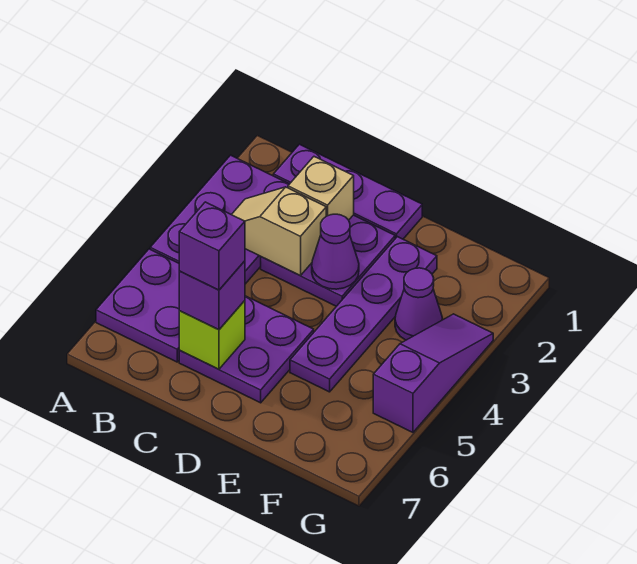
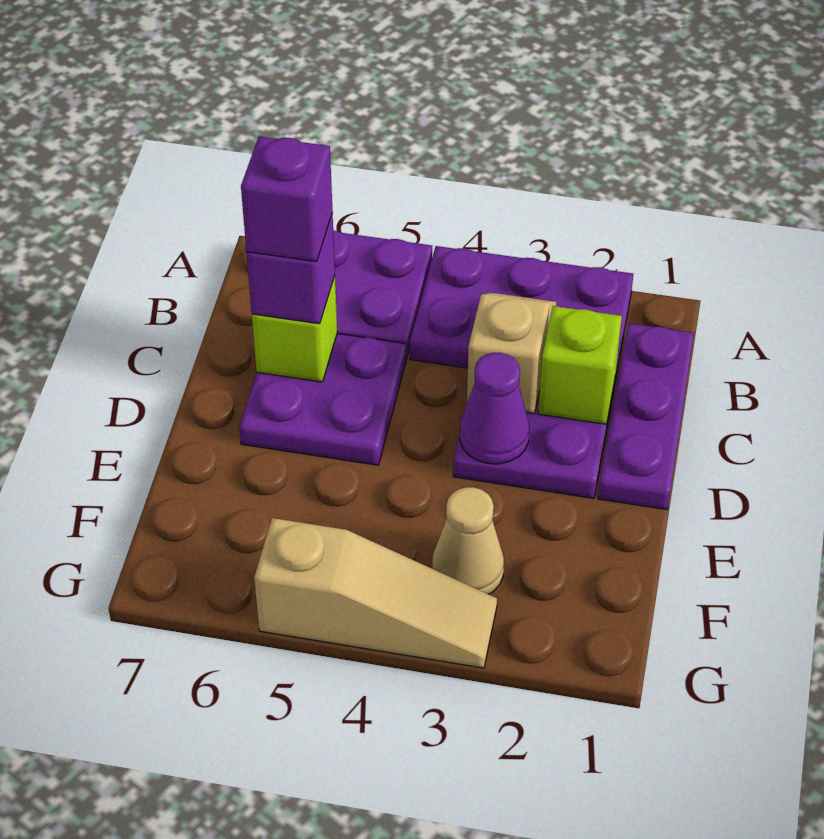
tan brick C2 level 2 -> lime brick C2 level 2
purple plate E2:E5 level 1 -> none
purple cone F3 level 1 -> tan cone F3 level 1
purple slope G3:G5 level 1 top 5 -> tan slope G3:G5 level 1 top 5

